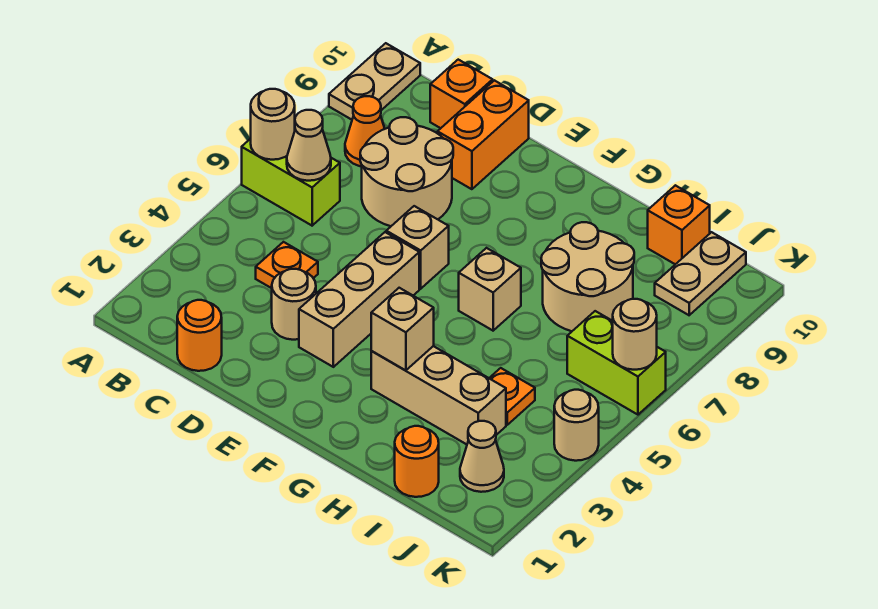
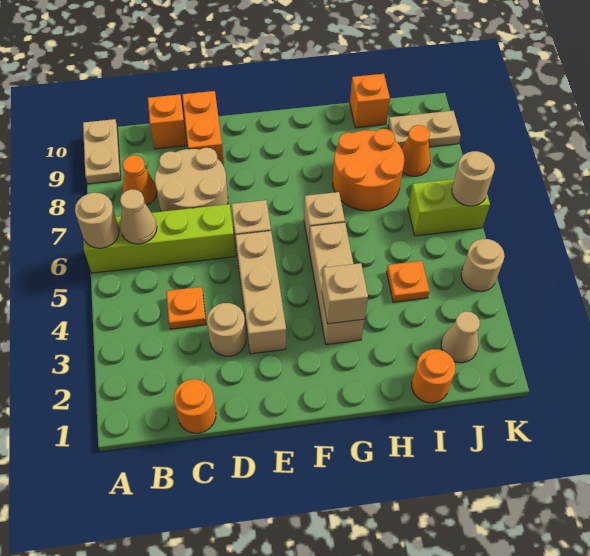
lime brick A6:B6 level 1 -> lime brick A6:D6 level 1
tan brick G3:I3 level 1 -> tan brick G3:G5 level 1
tan round brick H7:I8 level 1 -> orange round brick H7:I8 level 1
none -> orange cone J8 level 1
tan plate J9:J10 level 1 -> tan plate J9:K9 level 1

